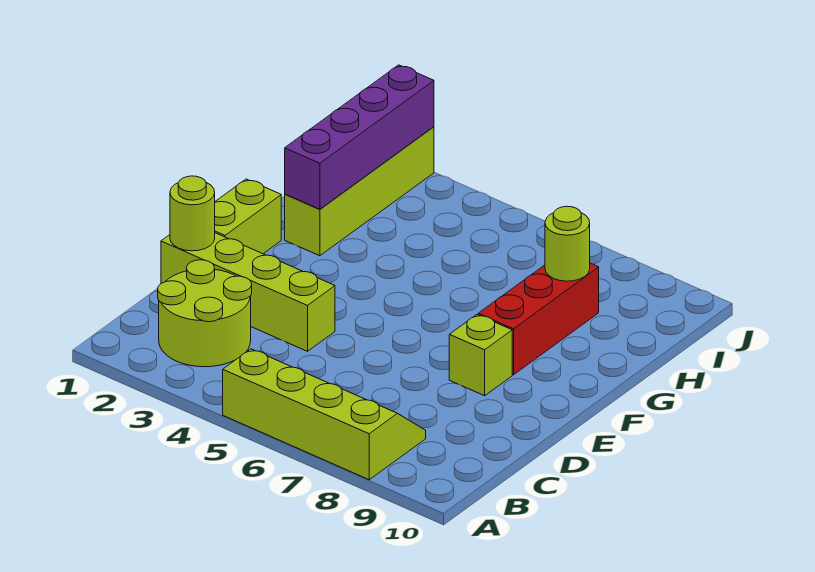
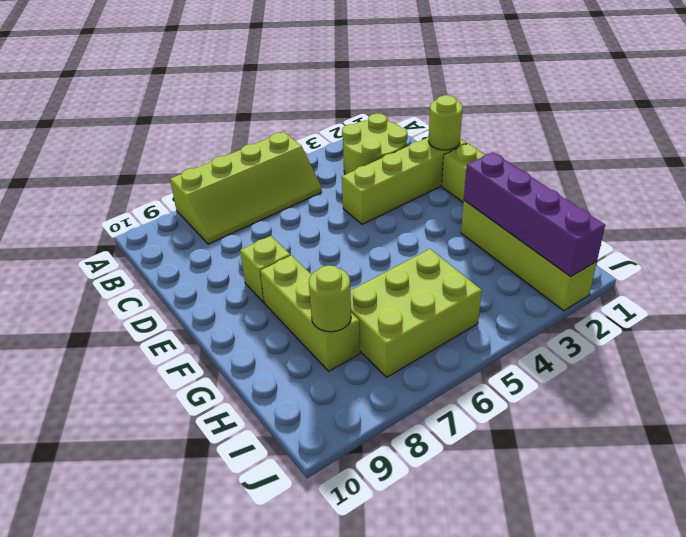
red brick F8:H8 level 1 -> lime brick F8:H8 level 1
none -> lime brick H5:I7 level 1

